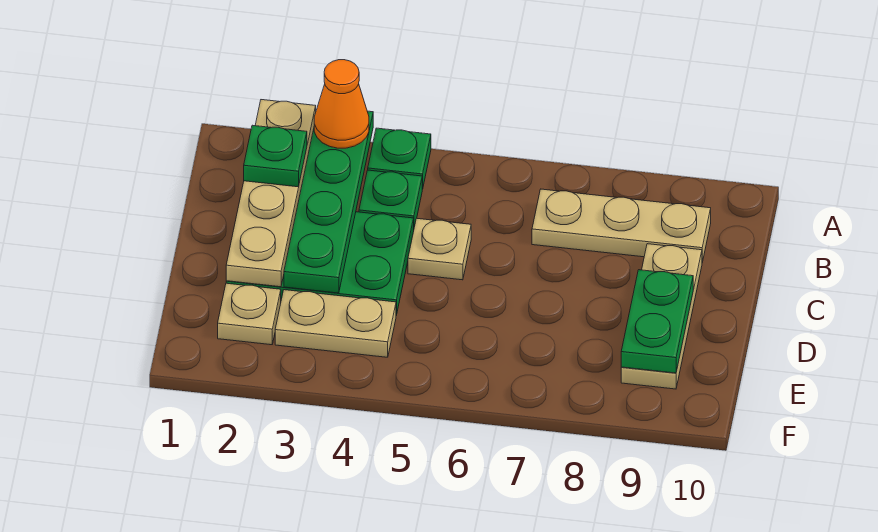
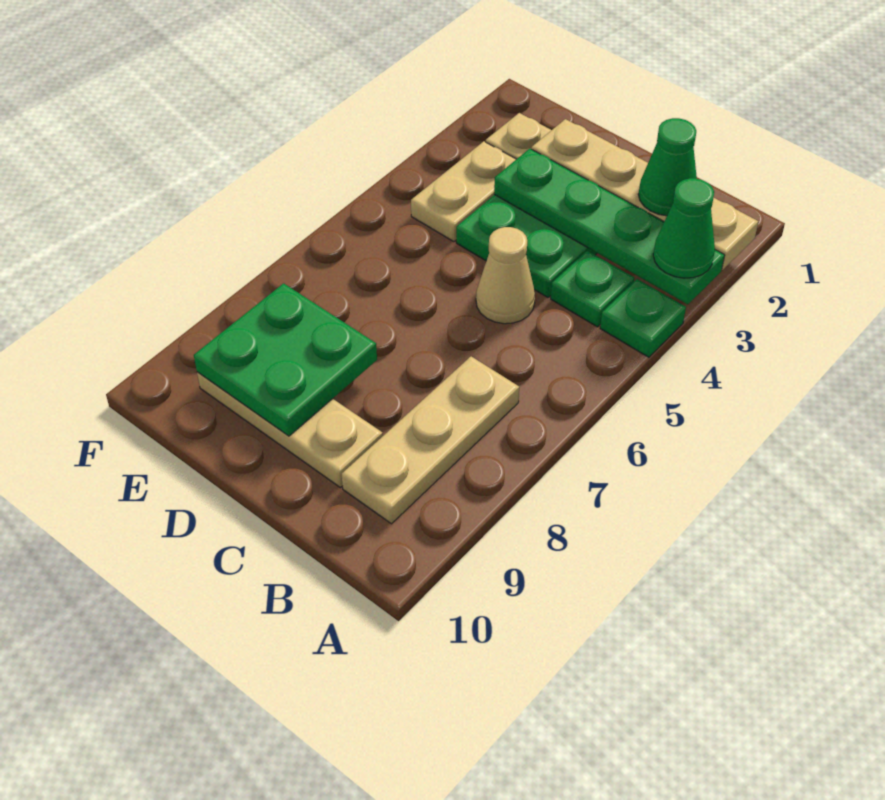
orange cone A3 level 3 -> green cone A3 level 3
green plate B2 level 3 -> green cone B2 level 3
tan plate C5 level 1 -> tan cone C5 level 1
green plate D9:E9 level 2 -> green plate D8:E9 level 2

